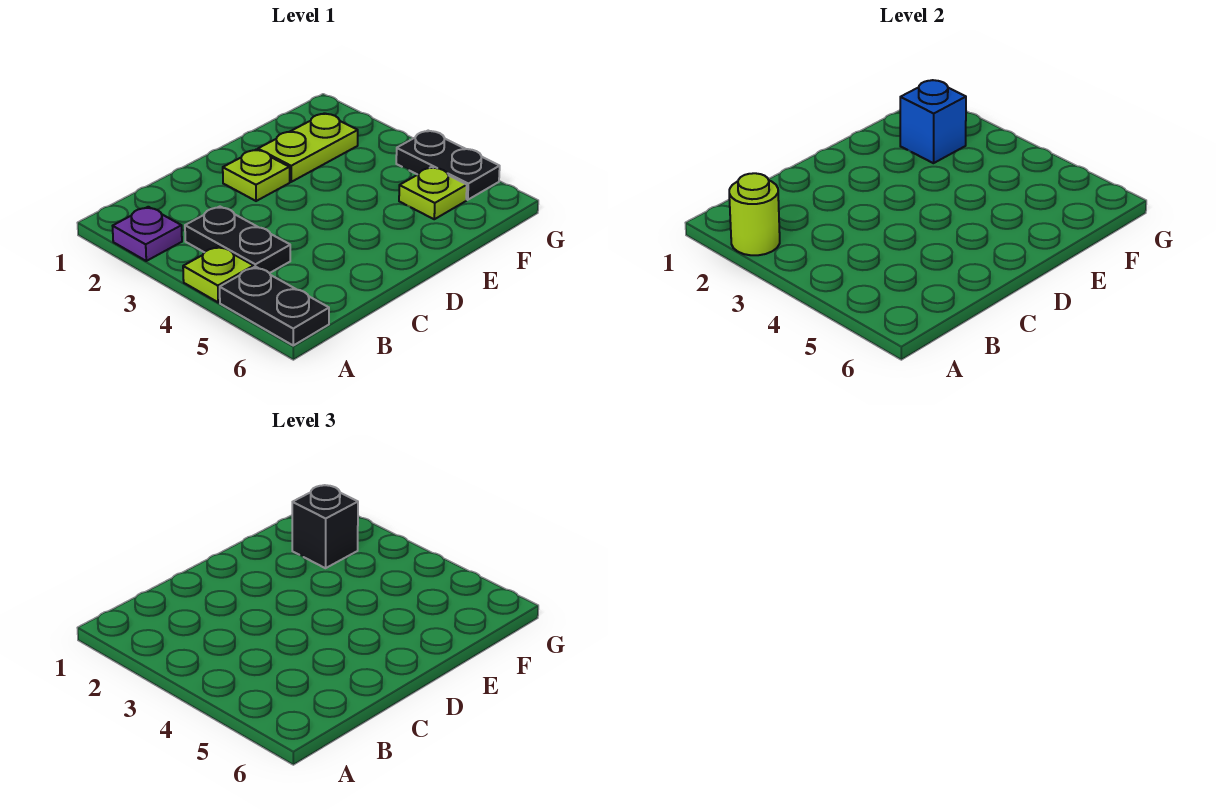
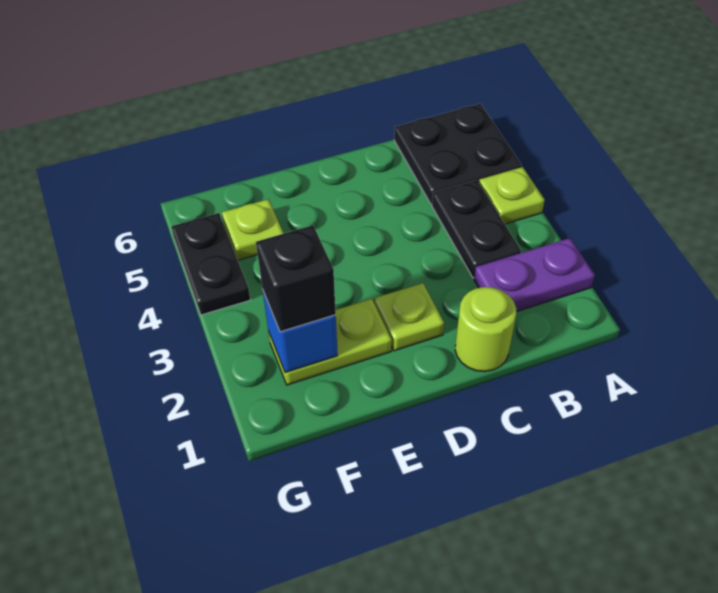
purple plate A2 level 1 -> purple plate A2:B2 level 1
lime round brick A2 level 2 -> lime round brick C1 level 1
black plate A5:A6 level 1 -> black plate A5:B6 level 1

